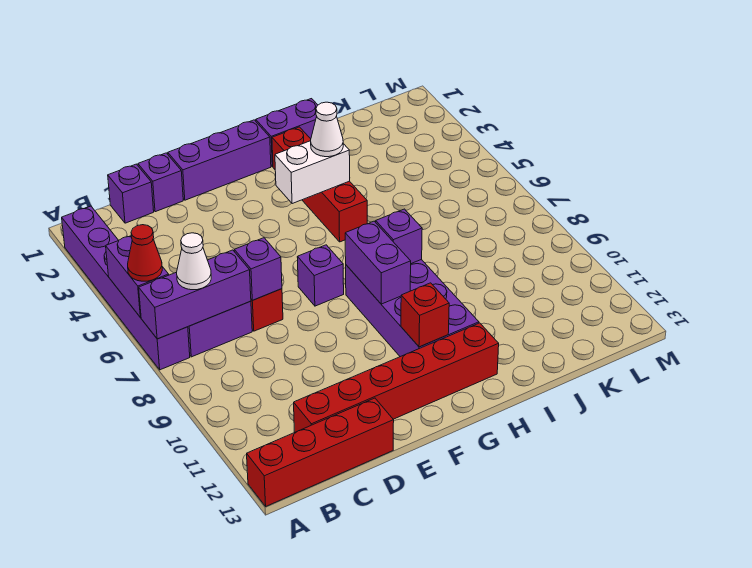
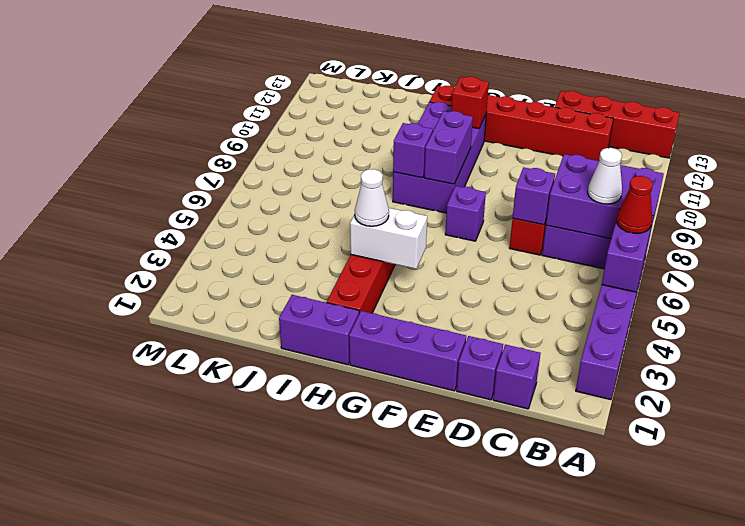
purple brick A7:C7 level 2 -> purple brick A7:C8 level 2

